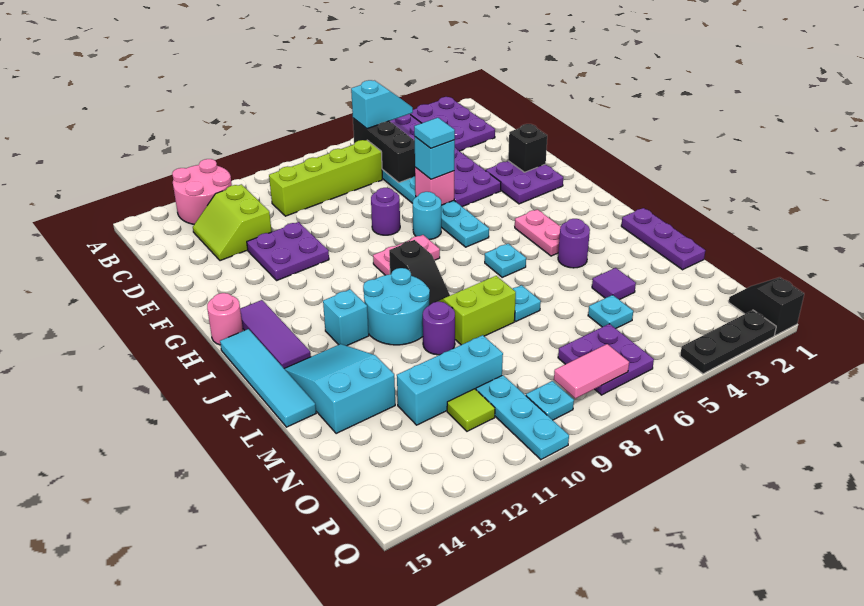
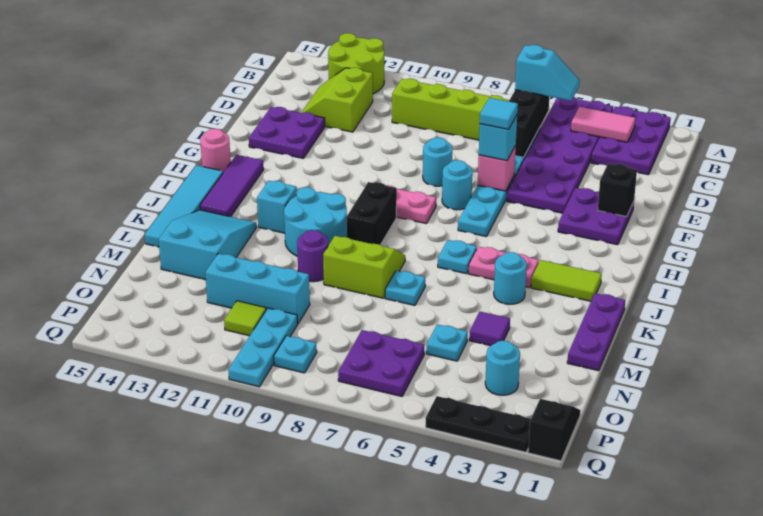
pink round brick A12:B13 level 1 -> lime round brick A12:B13 level 1
purple plate E11:F12 level 1 -> purple plate E13:F14 level 1
purple round brick F8 level 1 -> cyan round brick F8 level 1
pink plate I4:J4 level 1 -> pink plate J4:J5 level 1
black slope I9:J9 level 1 top I -> black brick I9:J9 level 1
none -> lime tile J2:J3 level 1
purple round brick K4 level 1 -> cyan round brick K4 level 1
none -> cyan round brick O3 level 1
pink tile P7:P8 level 2 -> pink tile B3:B4 level 2

